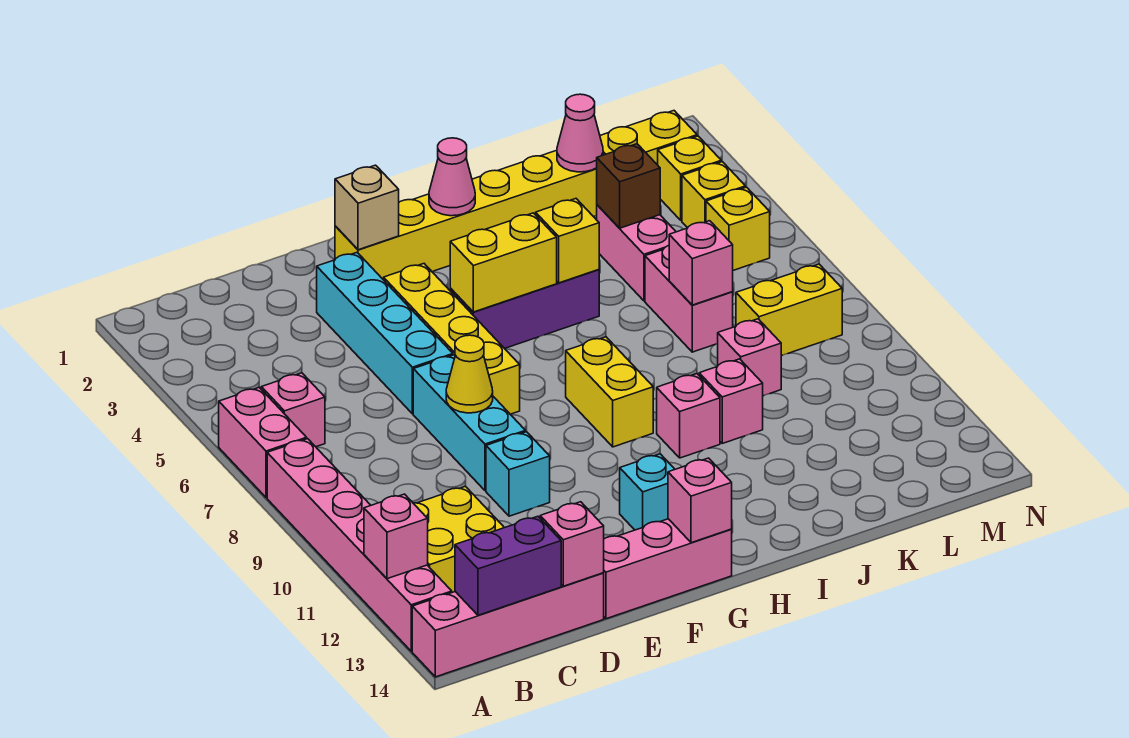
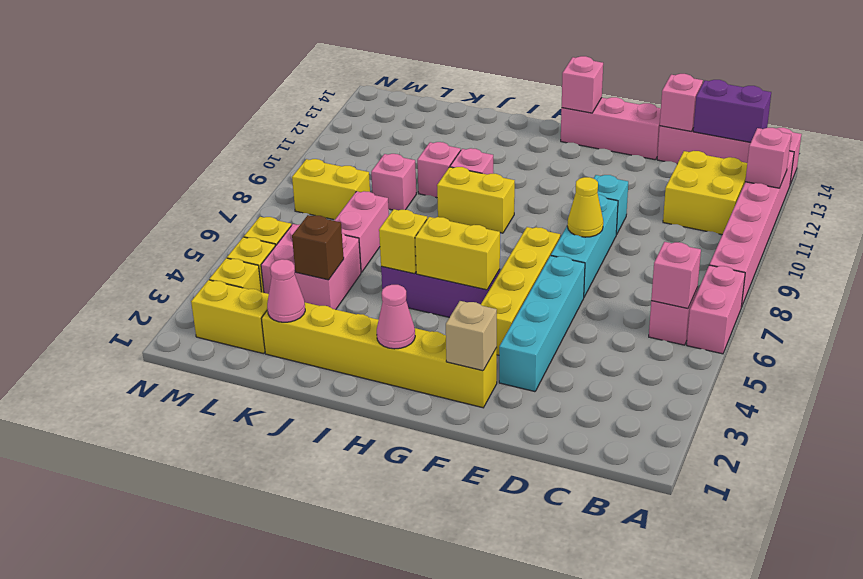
cyan brick G12 level 1 -> none
yellow brick H8:H9 level 1 -> yellow brick H9:I9 level 1
pink brick K4:K5 level 1 -> pink brick K4:L5 level 1
pink brick K7 level 2 -> pink brick B6 level 2

